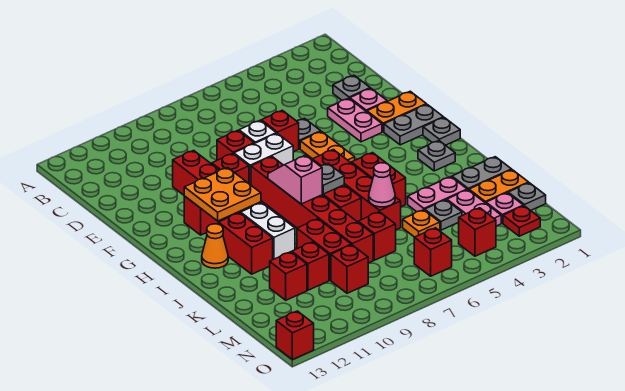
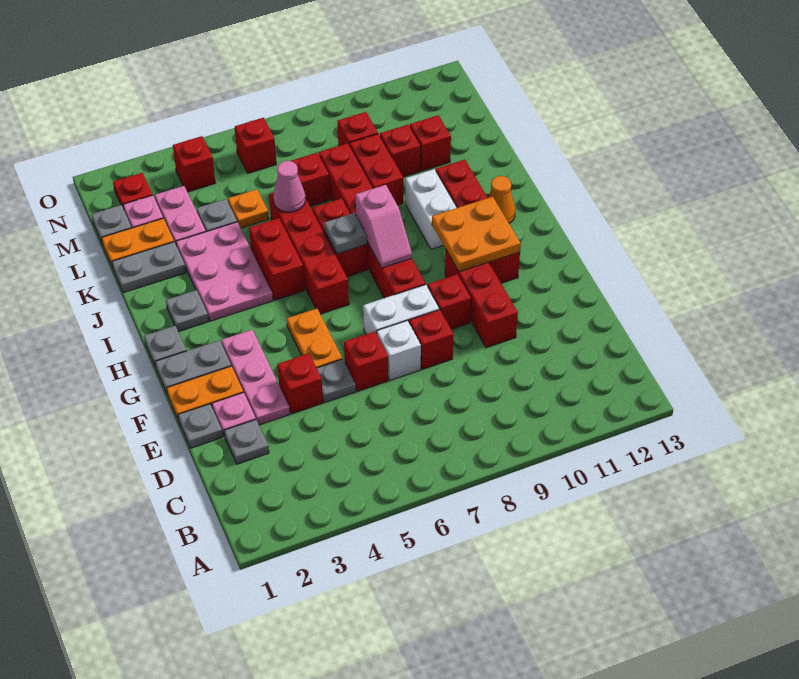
none -> grey plate E1 level 1
pink plate E3:F3 level 1 -> pink plate E3:G3 level 1
pink plate K3:K4 level 1 -> pink plate I3:K4 level 1
red brick O13 level 1 -> red brick E4 level 1

